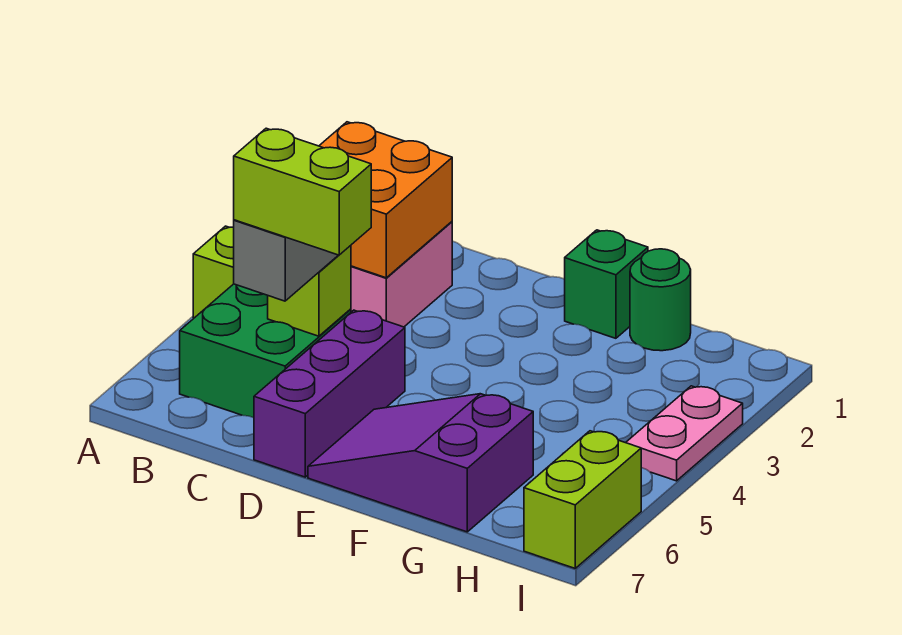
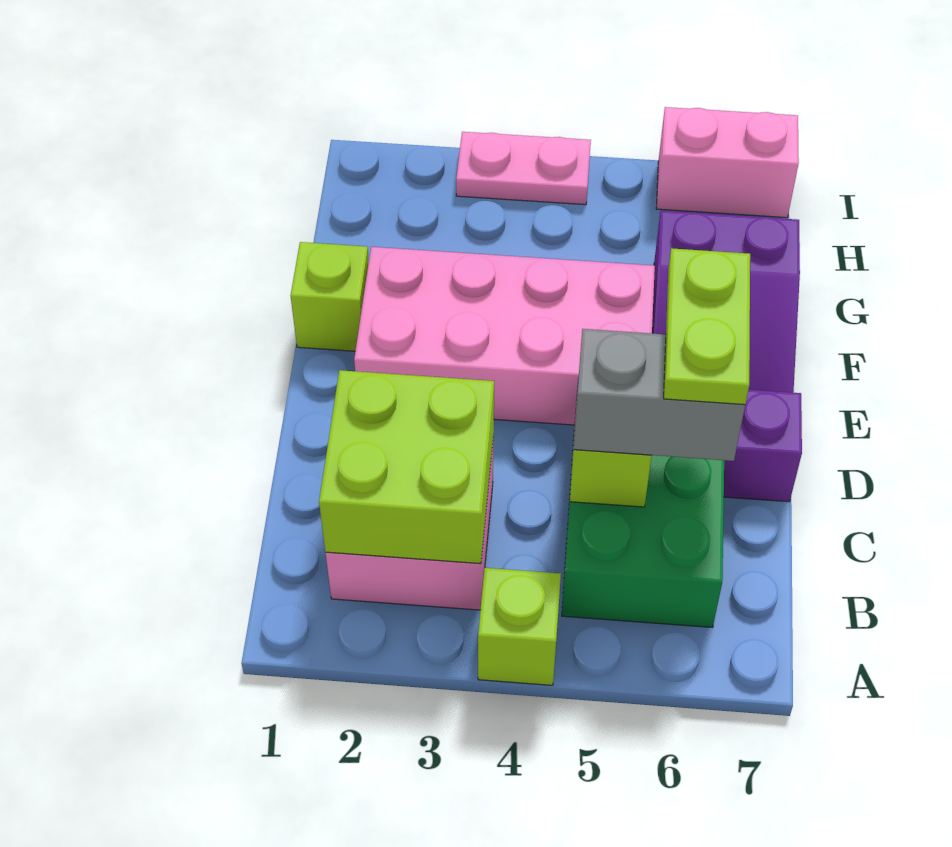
orange brick B2:C3 level 2 -> lime brick B2:C3 level 2
lime brick C6:D6 level 4 -> lime plate C6:D6 level 4
none -> pink brick E2:F5 level 1
green brick F1 level 1 -> lime brick F1 level 1
green round brick G1 level 1 -> none
lime brick I6:I7 level 1 -> pink brick I6:I7 level 1

